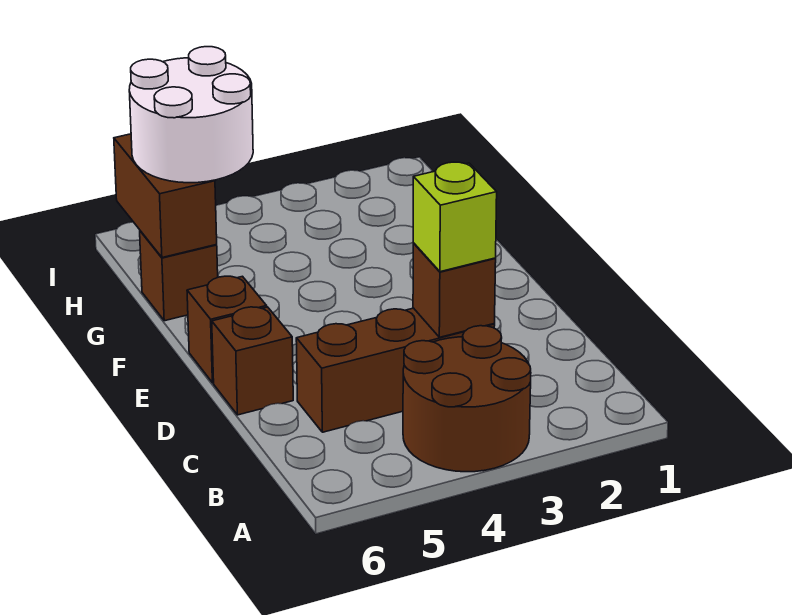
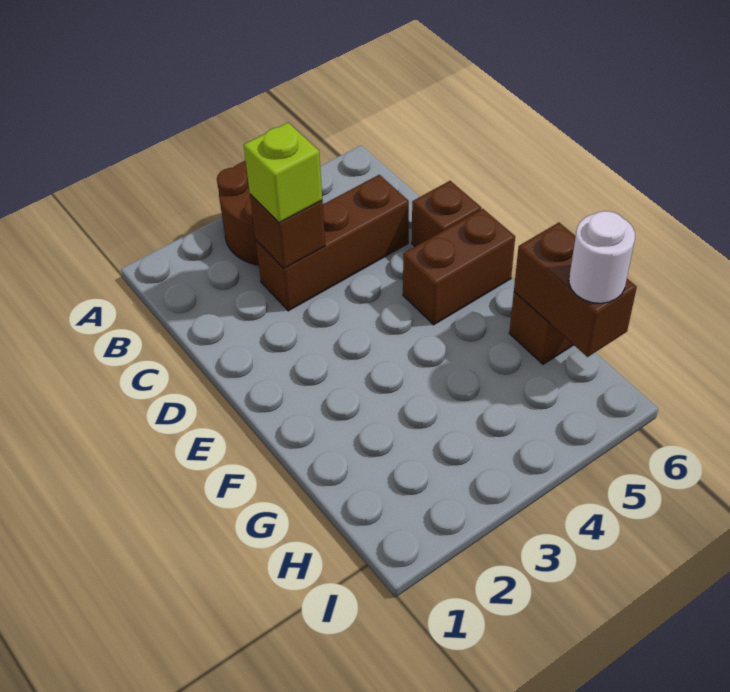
brown brick E6 level 1 -> brown brick E5:E6 level 1
white round brick G5:H6 level 3 -> white round brick H6 level 3

